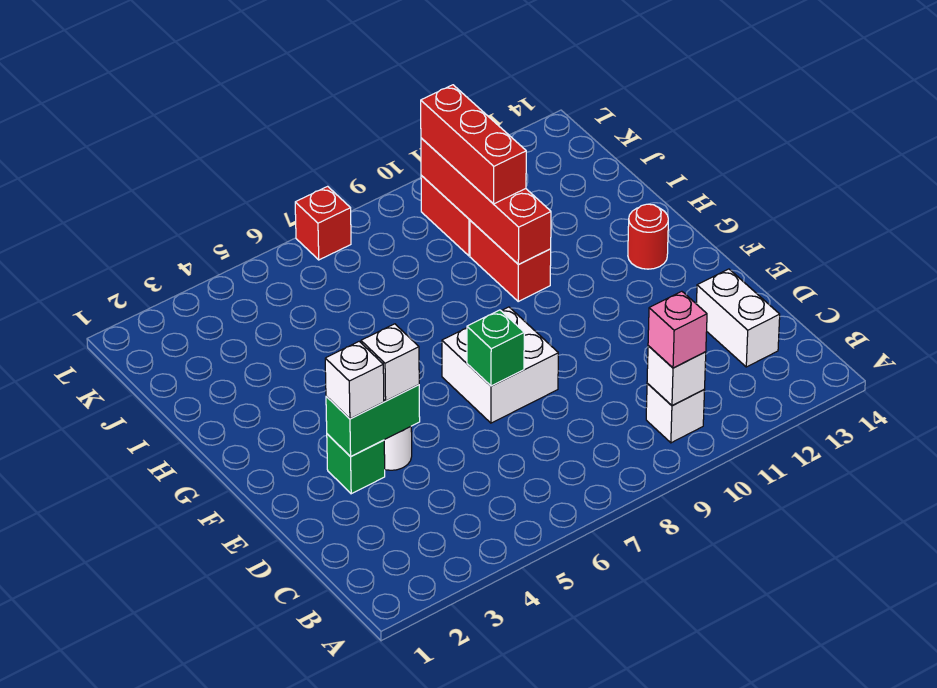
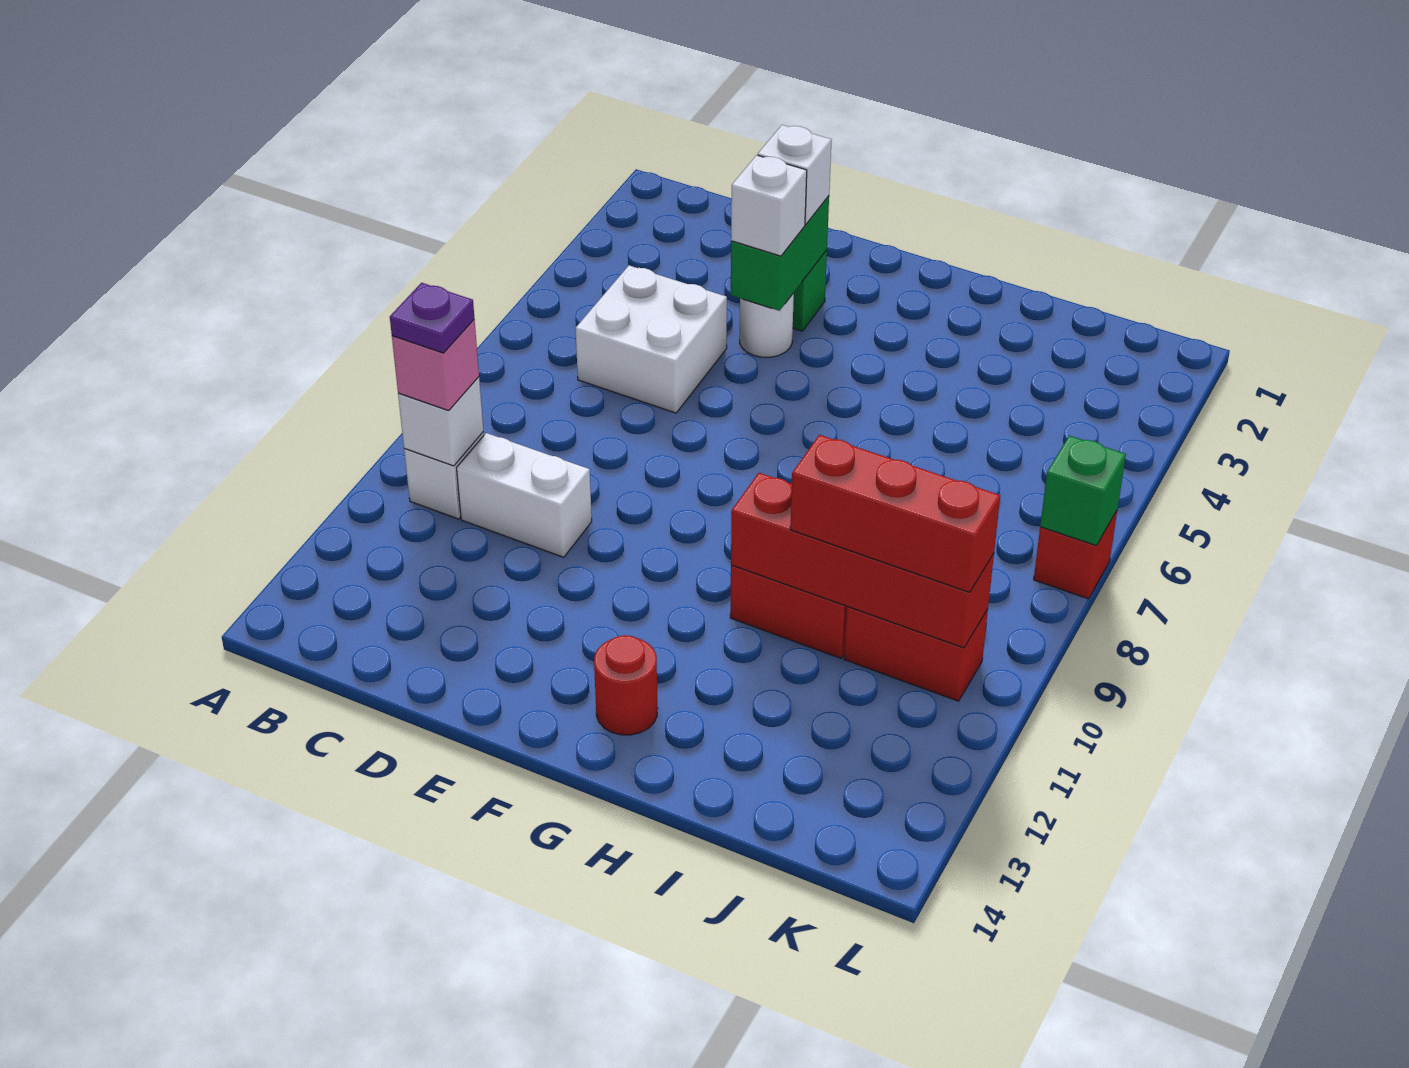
none -> purple plate B10 level 4
white brick C13:D13 level 1 -> white brick C10:D10 level 1
white brick E7:F8 level 1 -> white brick C5:D6 level 1
green brick E7 level 2 -> green brick L7 level 2

